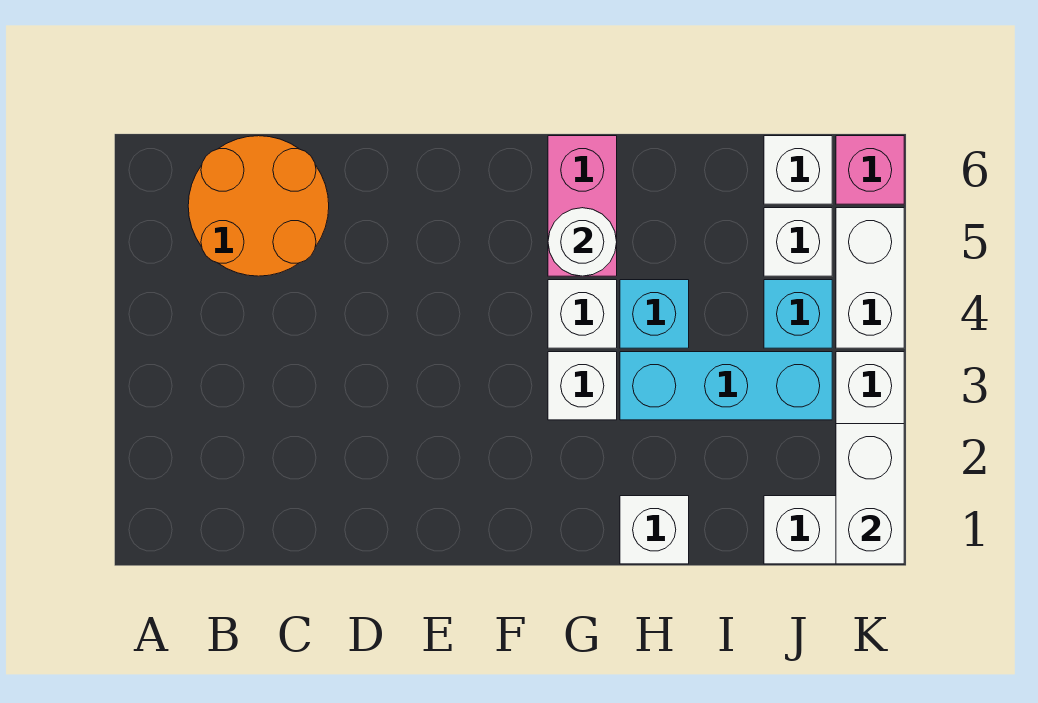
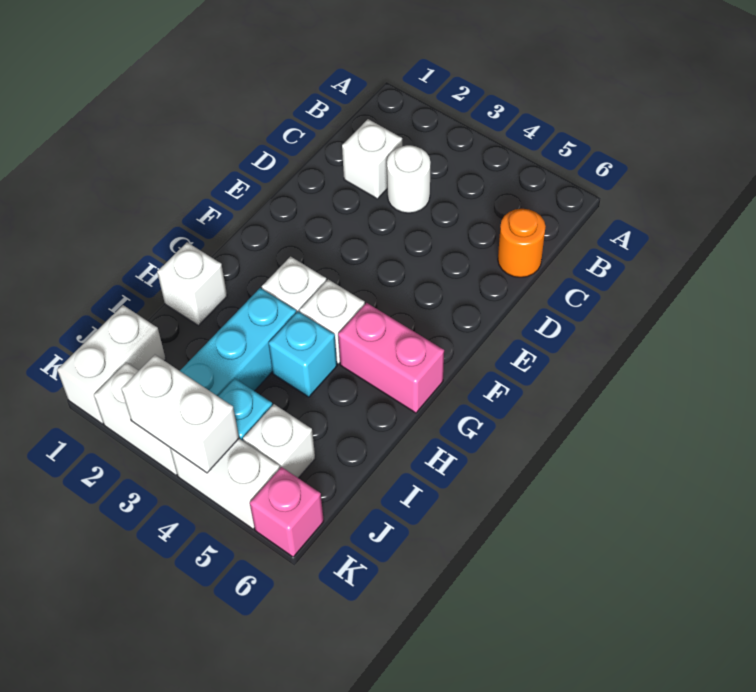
orange round brick B5:C6 level 1 -> orange round brick C6 level 1
white round brick G5 level 2 -> white round brick C3 level 1
white brick J6 level 1 -> white brick C2 level 1
white brick K1:K2 level 2 -> white brick K3:K4 level 2

